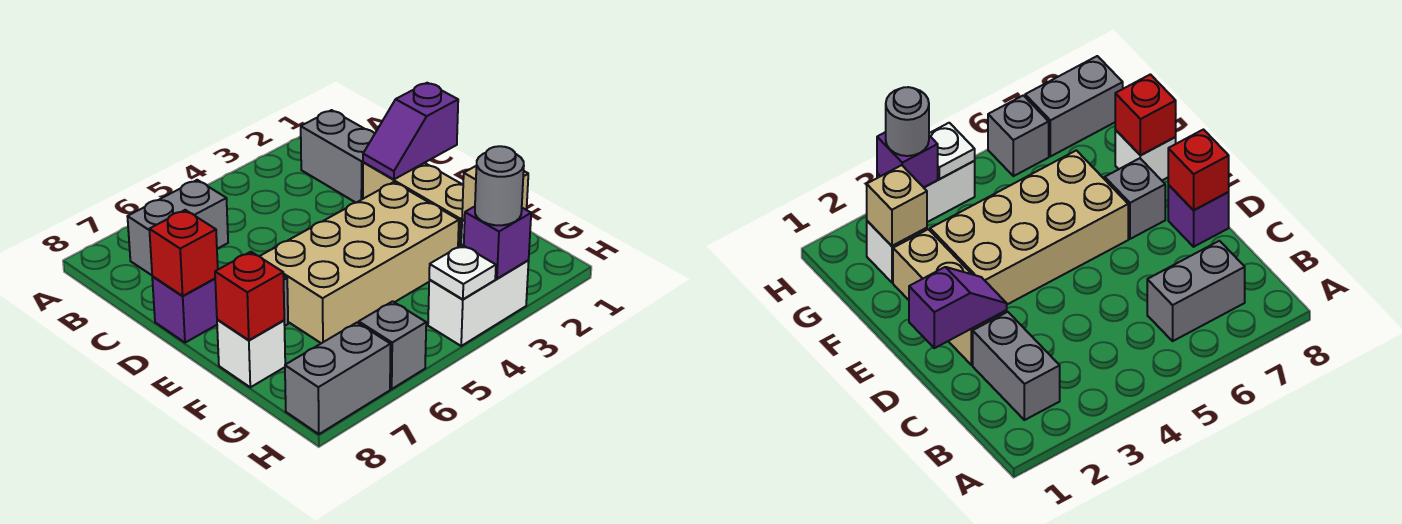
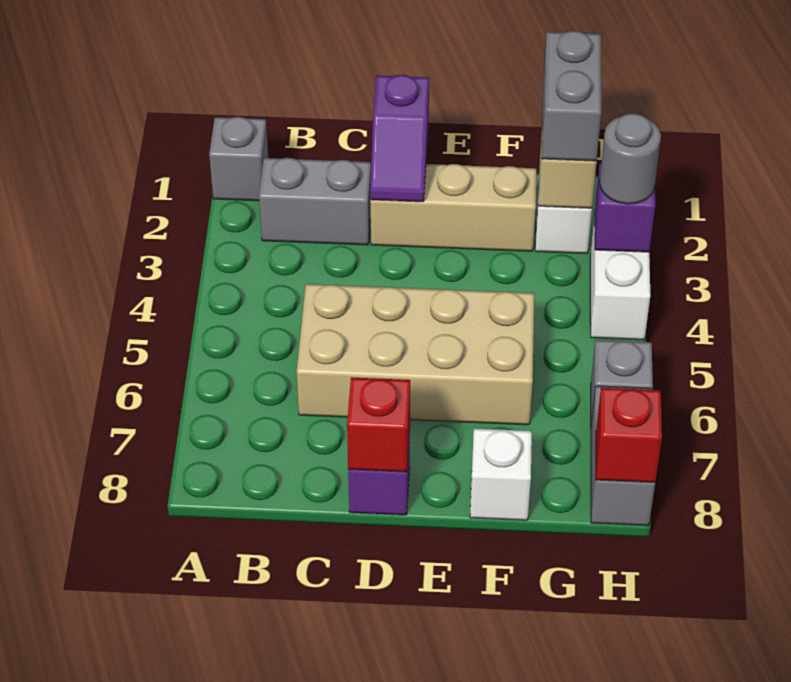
grey brick B6:B7 level 1 -> grey brick G1:G2 level 3
tan brick E3:F6 level 1 -> tan brick C5:F6 level 1
grey brick E7 level 1 -> grey brick A1 level 1
red brick F8 level 2 -> red brick H8 level 2
white plate H4 level 2 -> none

